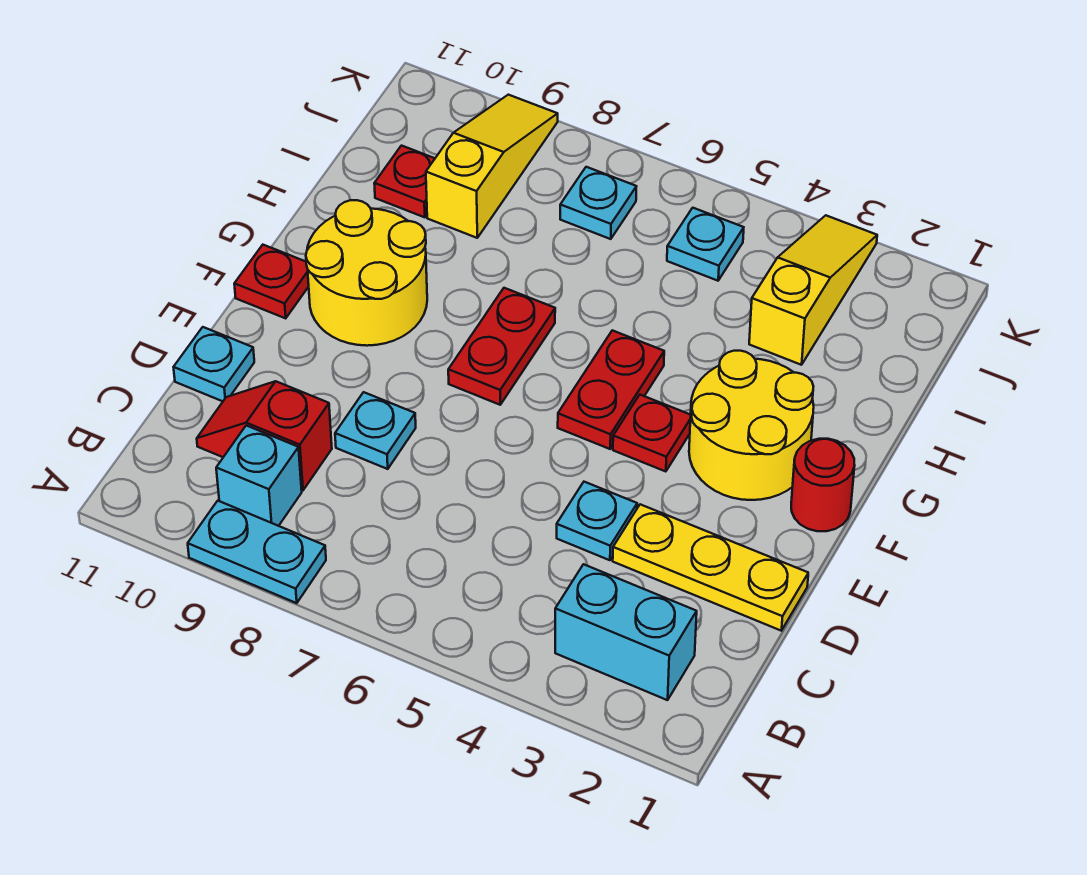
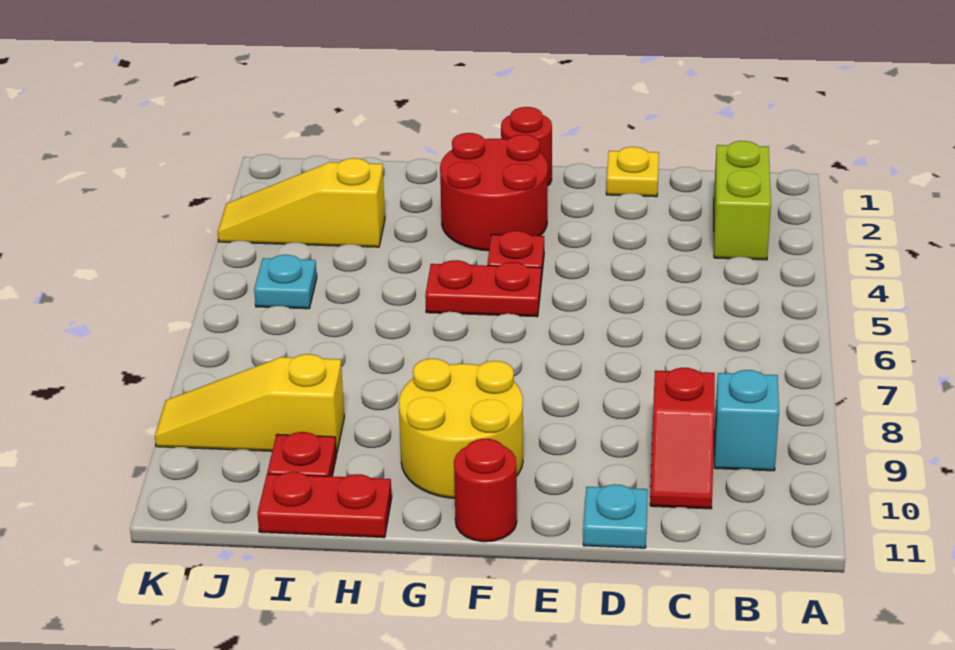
cyan plate A8:A9 level 1 -> none
cyan brick B2:B3 level 1 -> lime brick B2:B3 level 1
yellow plate D1:D3 level 1 -> yellow plate D1 level 1
cyan plate D4 level 1 -> none
cyan plate D8 level 1 -> none
yellow round brick F2:G3 level 1 -> red round brick F2:G3 level 1
red plate F7:G7 level 1 -> red plate H11:I11 level 1
red plate F11 level 1 -> red round brick F11 level 1
cyan plate J7 level 1 -> none

